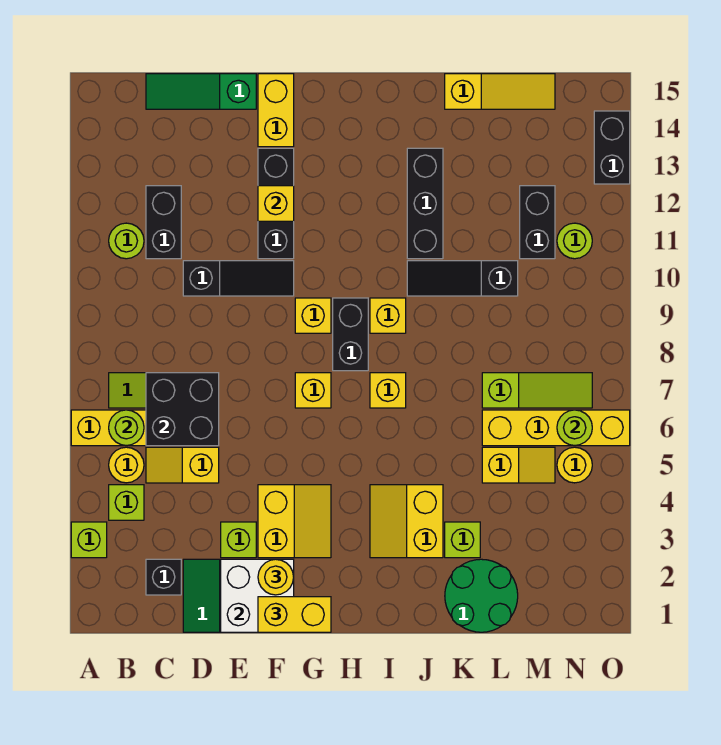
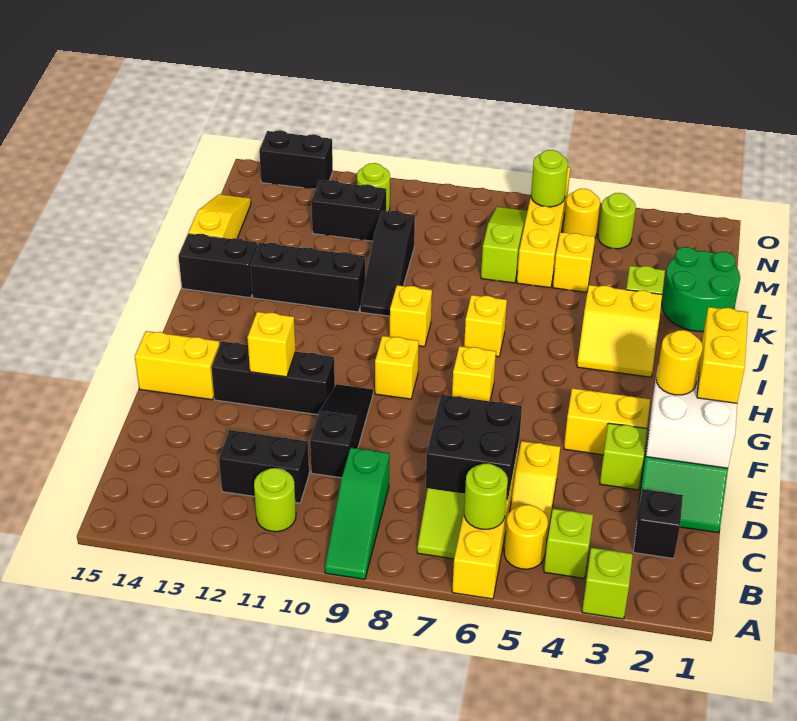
green slope C15:E15 level 1 top E -> green slope A9:C9 level 1 top C
black brick H8:H9 level 1 -> black brick J14:J15 level 1
none -> lime round brick N4 level 1

